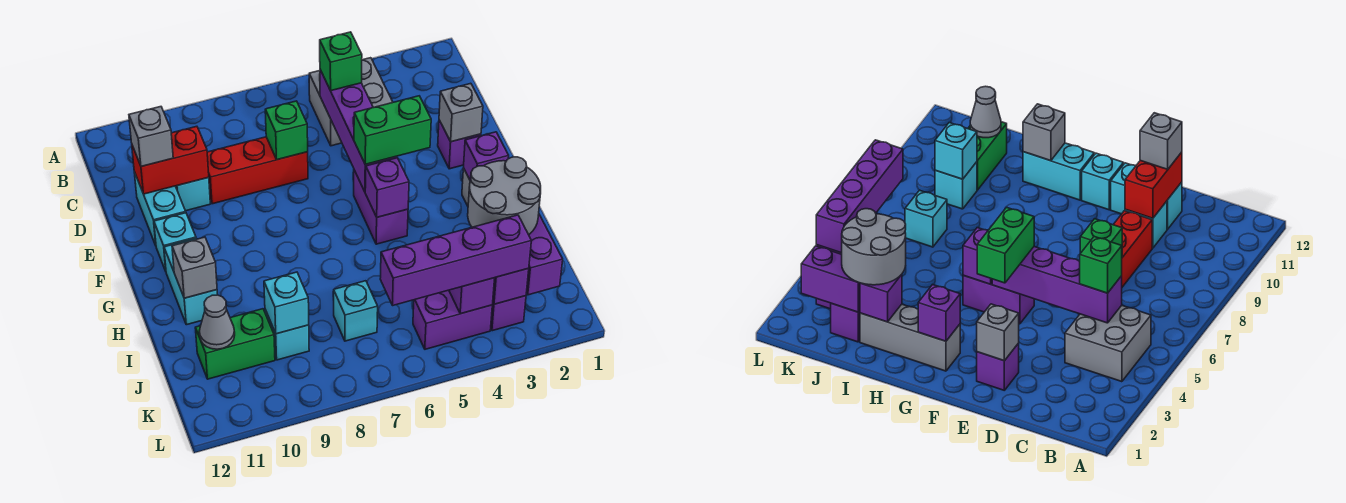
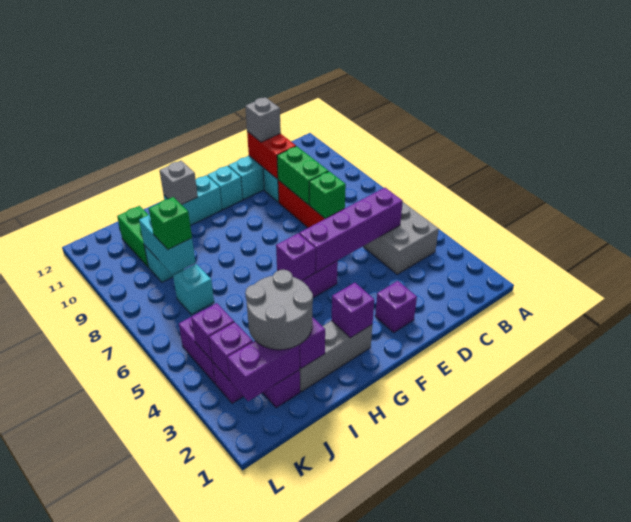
green brick C5 level 3 -> green brick J8 level 3
grey brick E2 level 2 -> none
green brick F4:F5 level 3 -> green brick D8:D9 level 2
cyan brick J9 level 2 -> cyan brick J8:J9 level 2
grey cone J11 level 2 -> none
purple brick K3:K6 level 3 -> none

